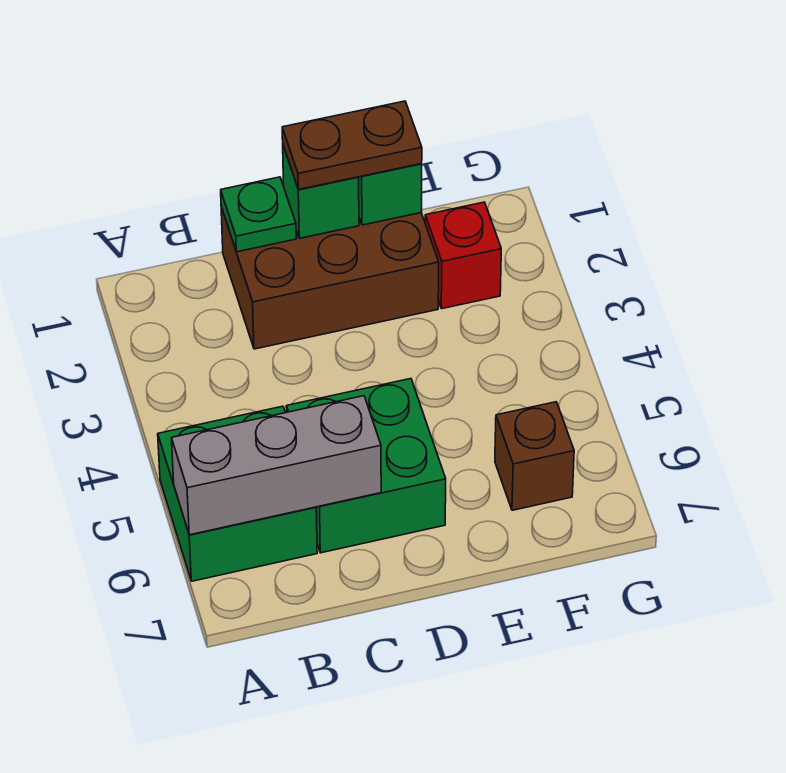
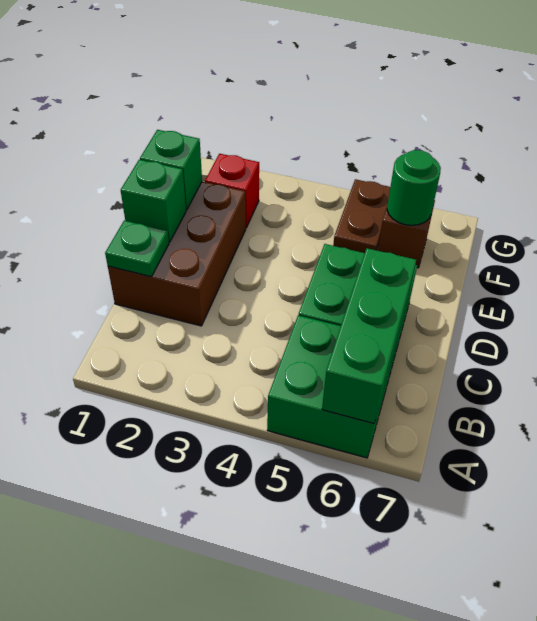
grey brick A6:C6 level 2 -> green brick A6:C6 level 2
brown plate D1:E1 level 3 -> brown plate F5:G5 level 1
none -> green round brick F6 level 2

